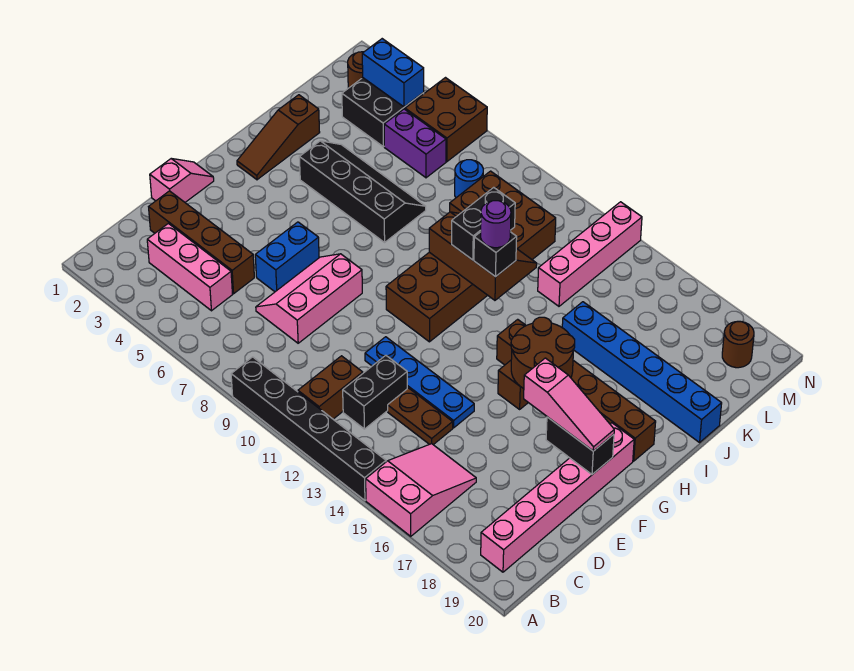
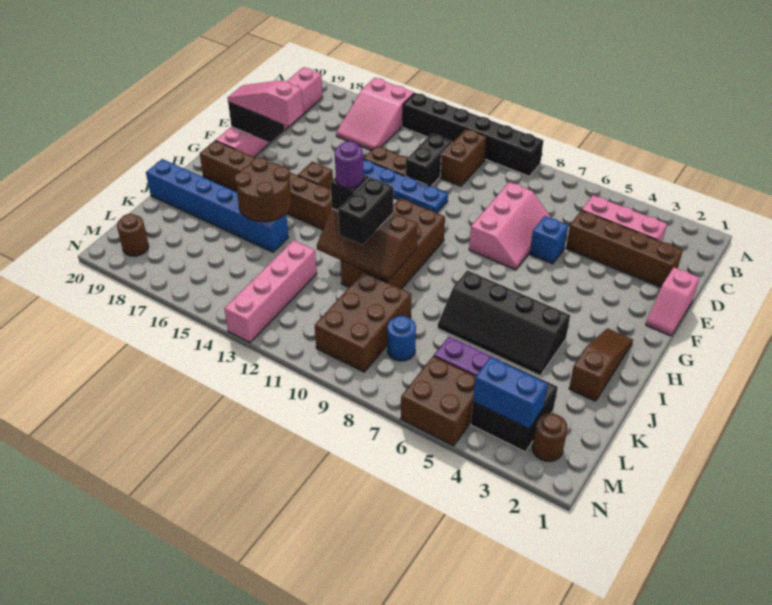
blue brick E6:F6 level 1 -> blue brick E6 level 1
brown round brick G15:H16 level 2 -> brown round brick I15:J16 level 2
brown brick K9:L11 level 1 -> brown brick K9:M10 level 1

